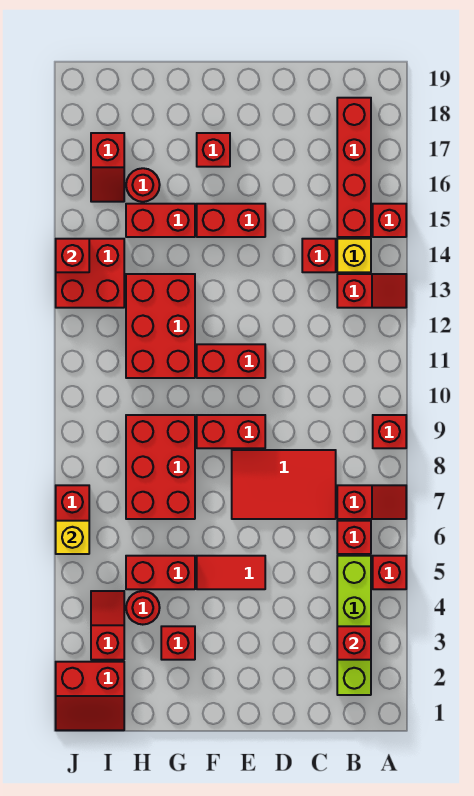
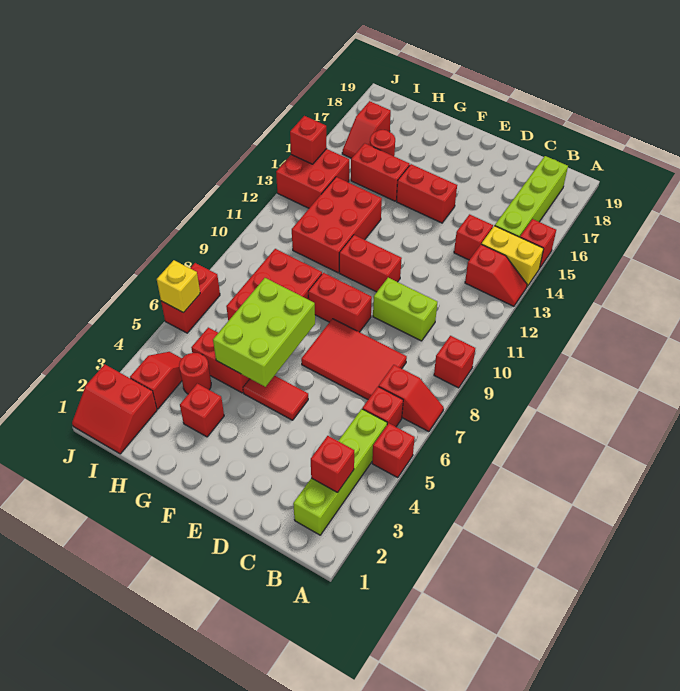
yellow brick B14 level 1 -> yellow brick A14:B14 level 1
red brick B15:B18 level 1 -> lime brick B15:B18 level 1
none -> lime brick C10:D10 level 1
none -> lime brick F5:G7 level 2
red brick F17 level 1 -> none

